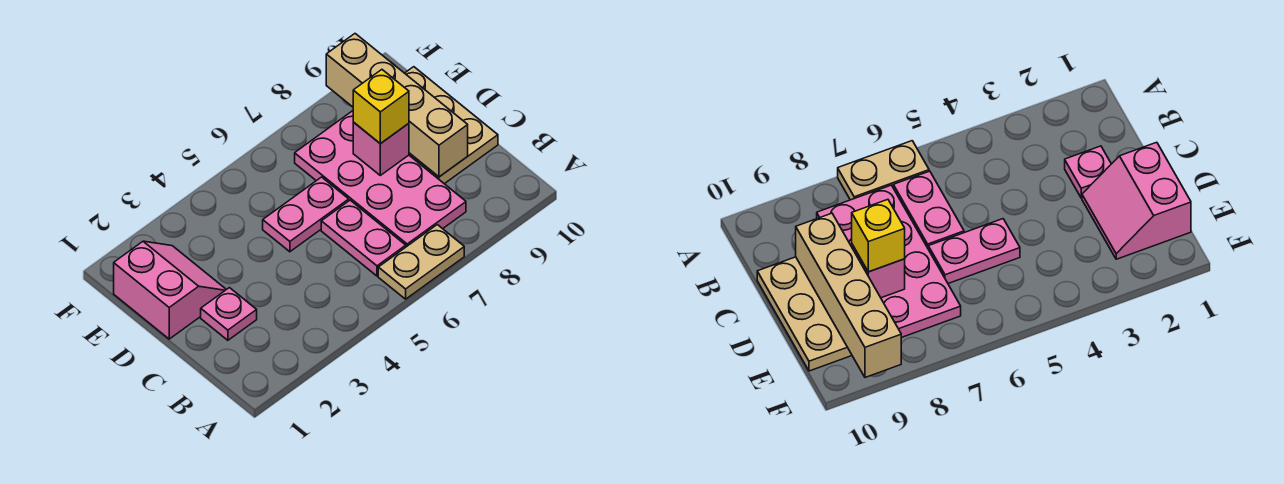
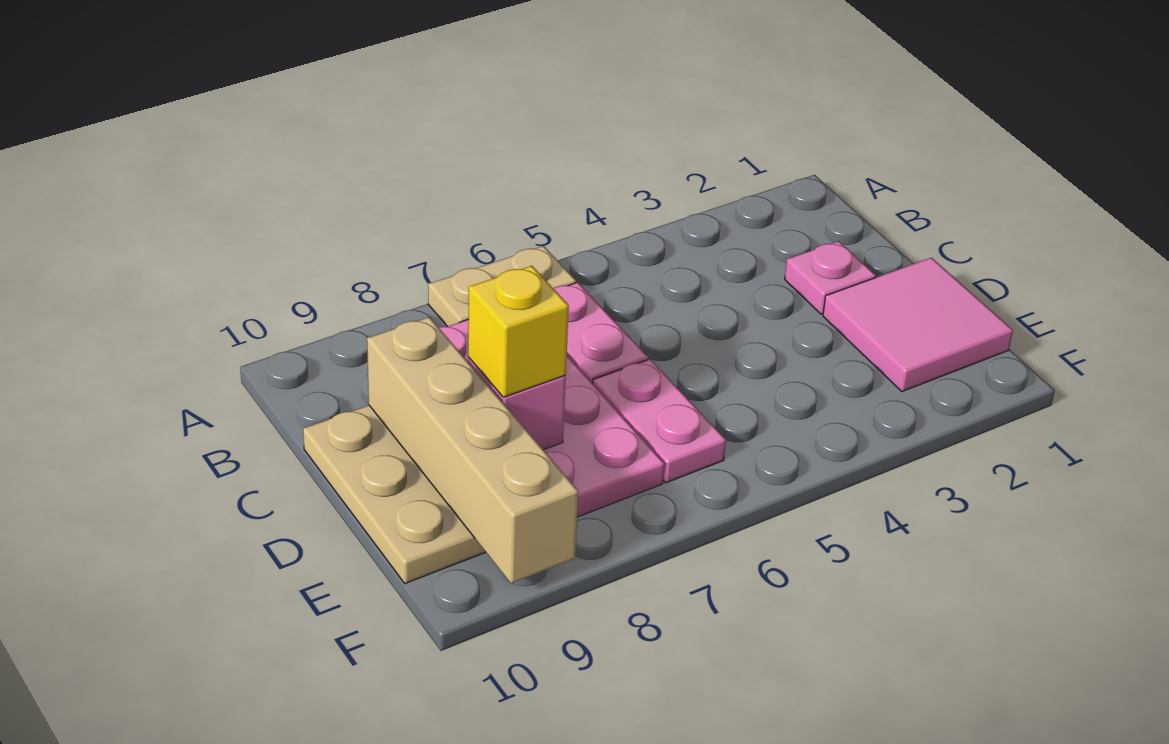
pink slope D1:E2 level 1 top 1 -> pink tile D1:E2 level 1
pink plate D5:D6 level 1 -> pink plate D6:E6 level 1

